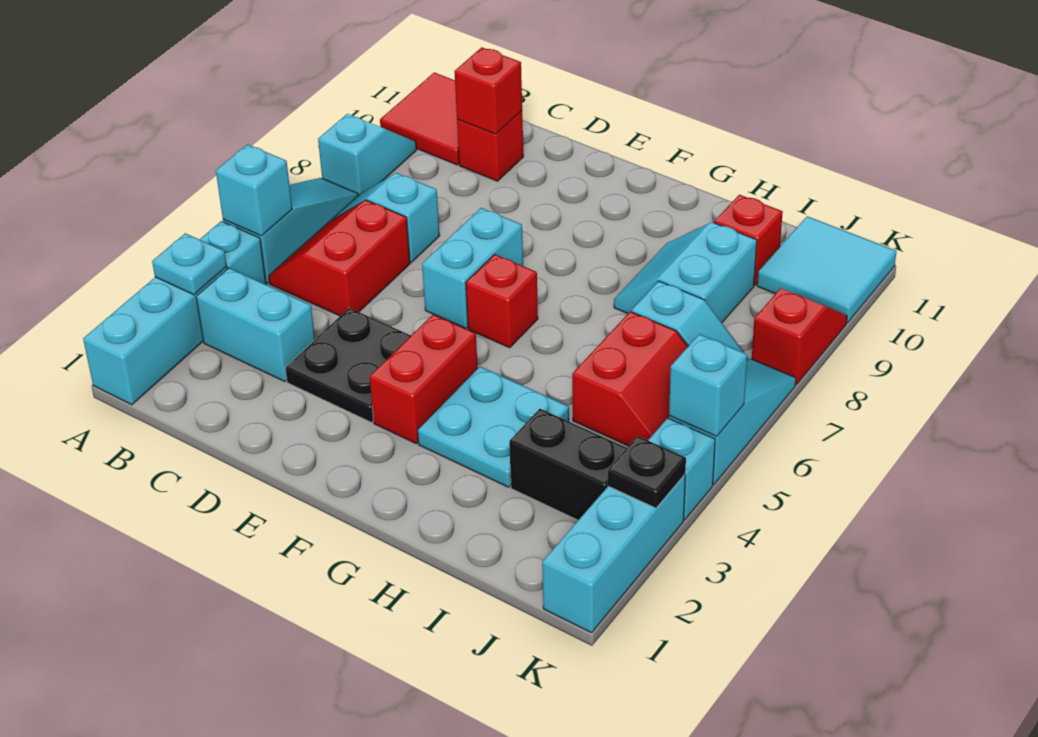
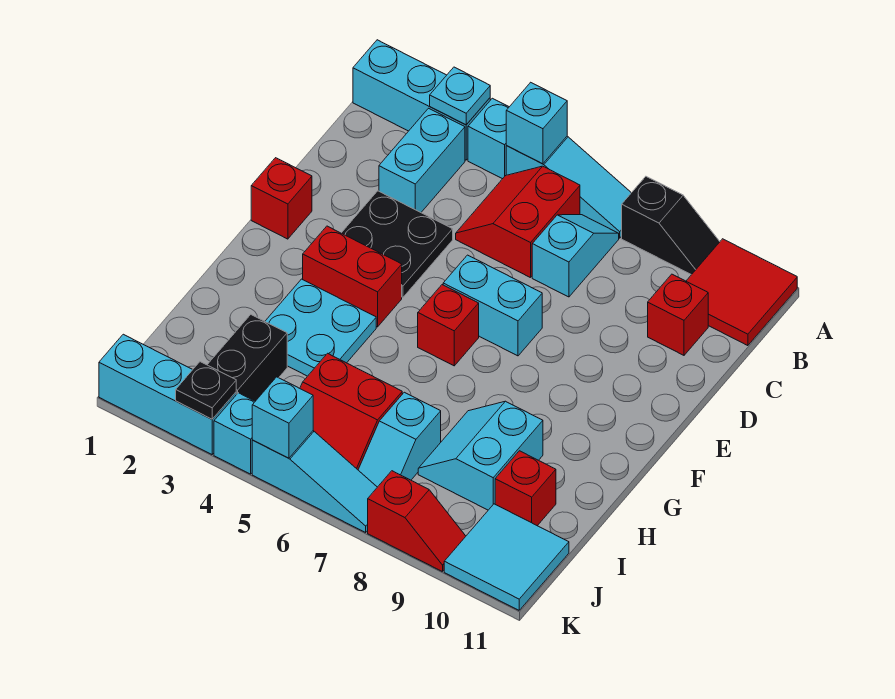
cyan slope A8:A9 level 1 top 8 -> black slope A8:A9 level 1 top 8
red slope B5:C6 level 1 top C -> red slope B5:C6 level 1 top 6
red brick C10 level 2 -> red brick E1 level 1
cyan slope H8:I9 level 1 top I -> cyan slope H8:I9 level 1 top 9

